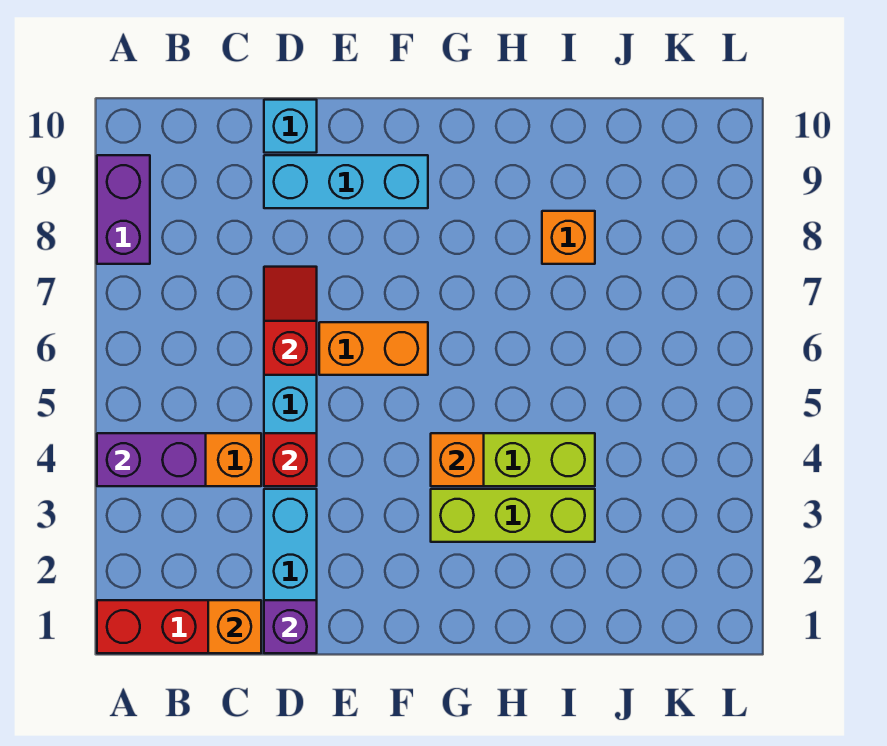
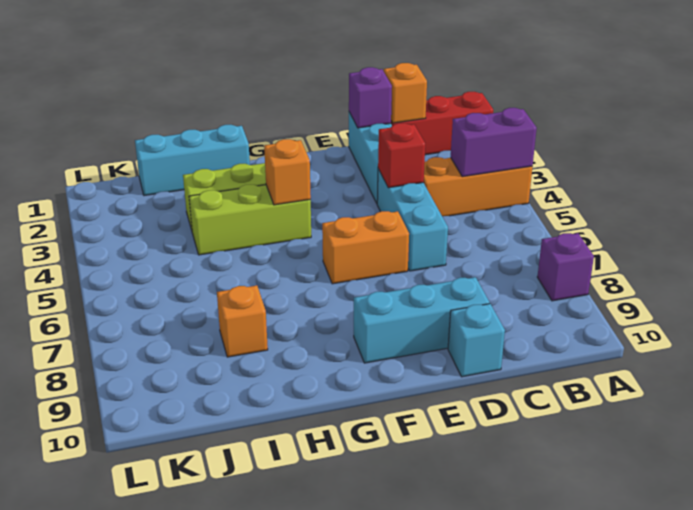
purple brick A8:A9 level 1 -> purple brick A8 level 1
red slope D6:D7 level 2 top 6 -> none
none -> cyan brick H1:J1 level 1

